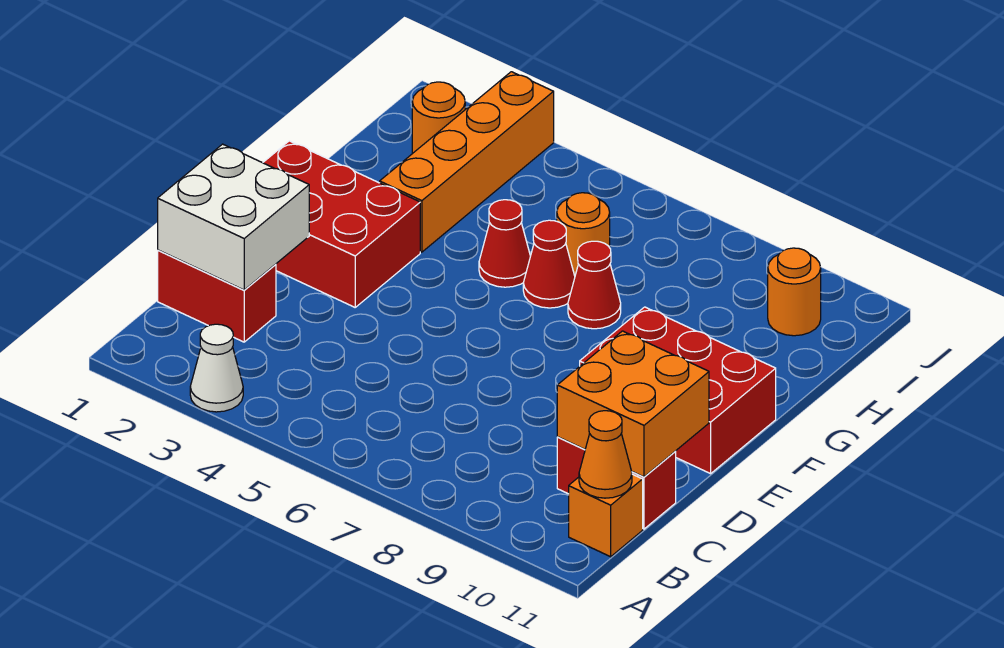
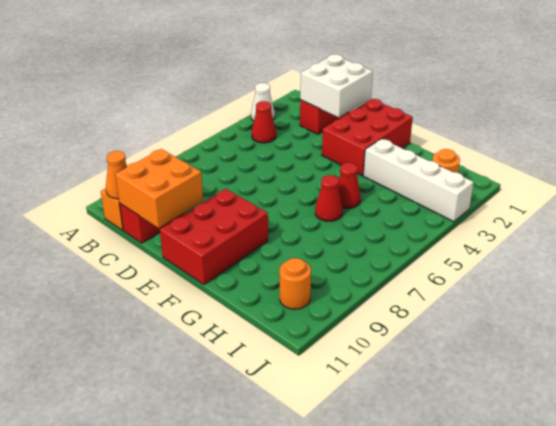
orange brick G3:J3 level 1 -> white brick G3:J3 level 1
red cone G7 level 1 -> red cone B4 level 1
orange round brick H6 level 1 -> none

